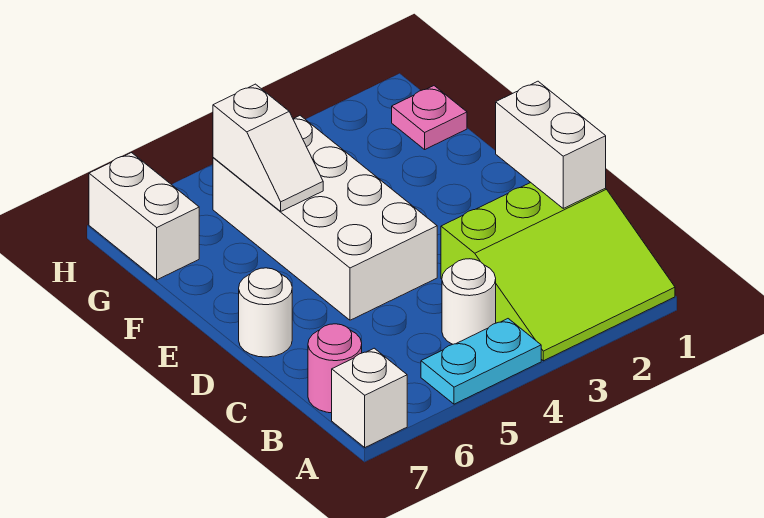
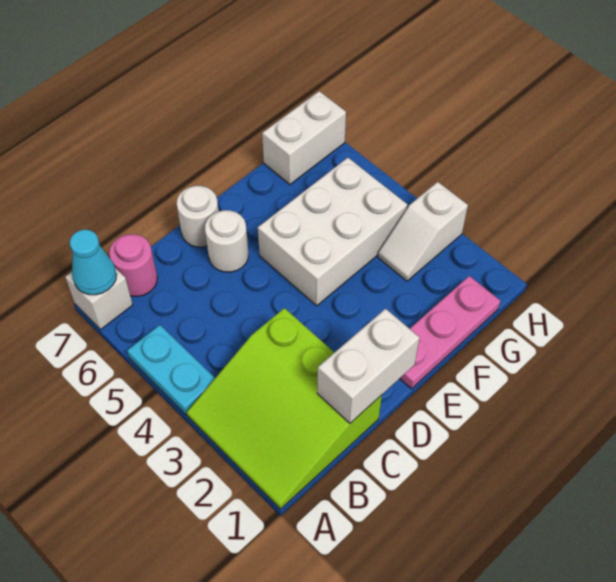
none -> cyan cone A7 level 2
white round brick B4 level 1 -> white round brick D6 level 1
white brick D4:G5 level 1 -> white brick E4:G5 level 1
white slope F5:G5 level 2 top G -> white slope G3:H3 level 1 top H
pink plate G1 level 1 -> pink plate E1:G1 level 1

